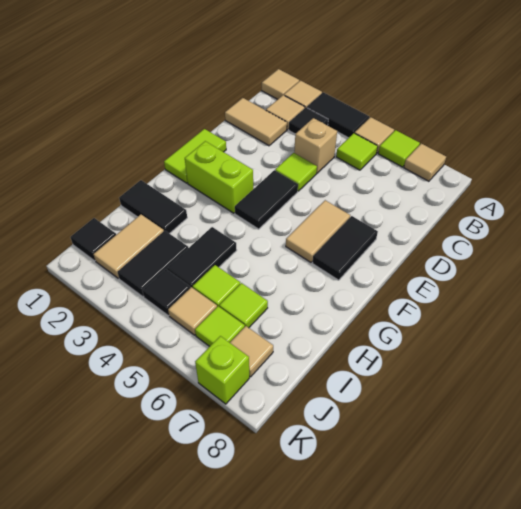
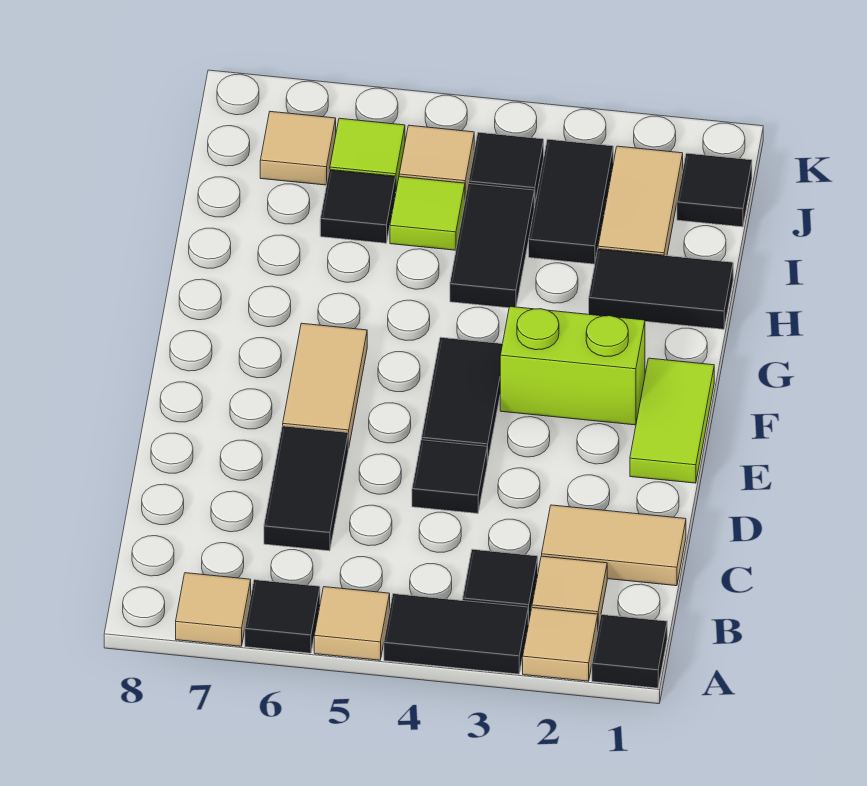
tan tile A1 level 1 -> black tile A1 level 1
lime tile A6 level 1 -> black tile A6 level 1
lime tile B5 level 1 -> none
tan brick C4 level 1 -> none
lime tile D4 level 1 -> black tile D4 level 1
black tile E7:F7 level 1 -> black tile C6:D6 level 1
lime tile I6 level 1 -> black tile I6 level 1
lime brick K7 level 1 -> none

